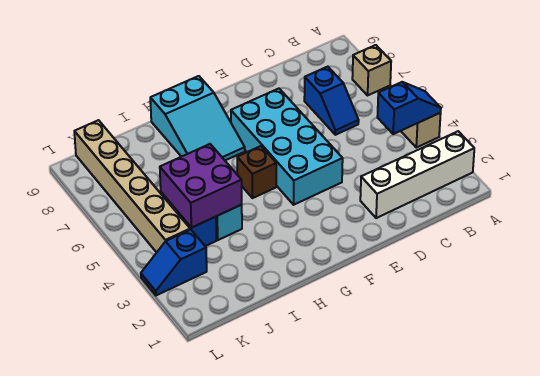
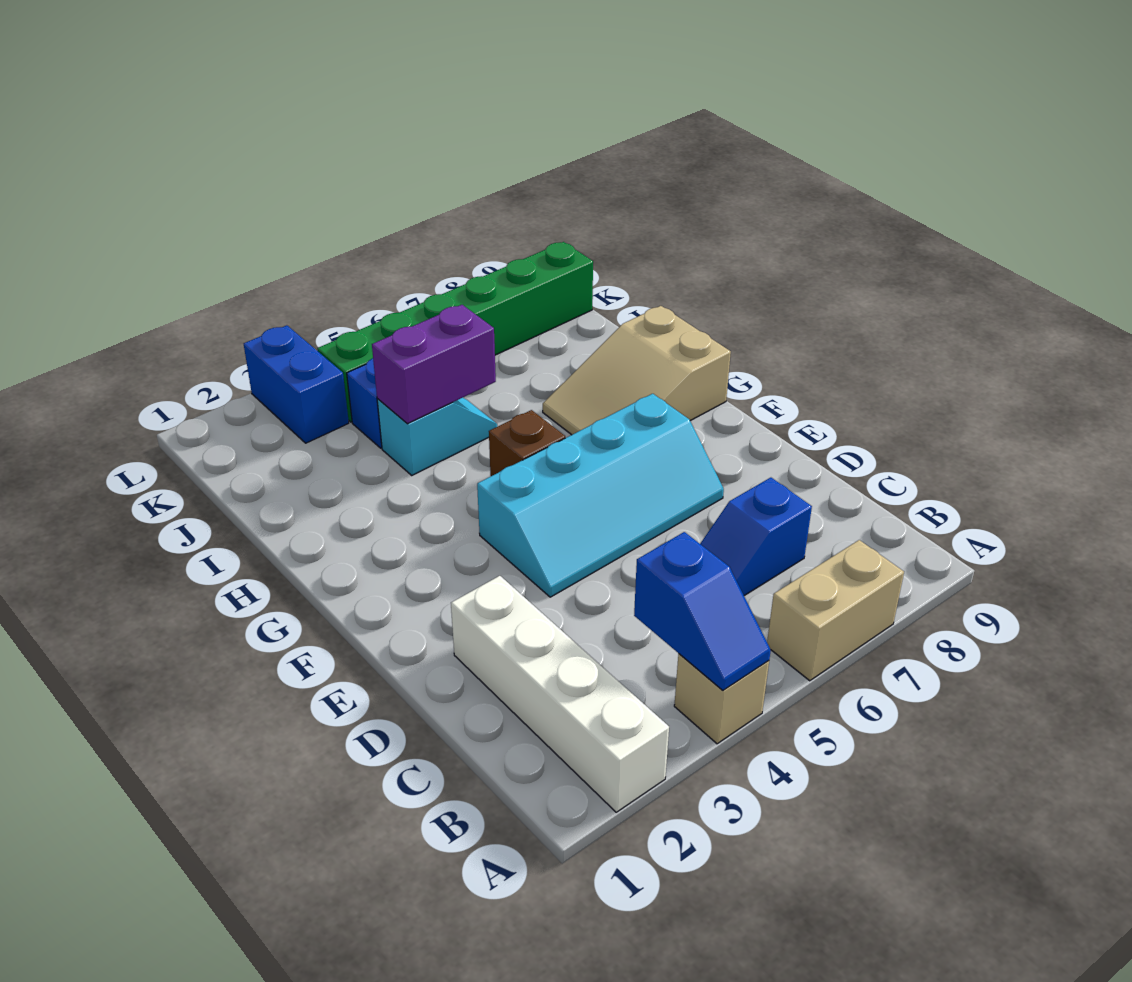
tan brick A7 level 1 -> tan brick A6:A7 level 1
cyan brick E4:F7 level 1 -> cyan slope E4:F7 level 1 top F
cyan slope G7:H9 level 1 top 9 -> tan slope G7:H9 level 1 top 9
purple brick I4:J5 level 2 -> purple brick I4:I5 level 2
blue slope K3:L3 level 1 top K -> blue brick K3:L3 level 1
tan brick K4:K9 level 1 -> green brick K4:K9 level 1

